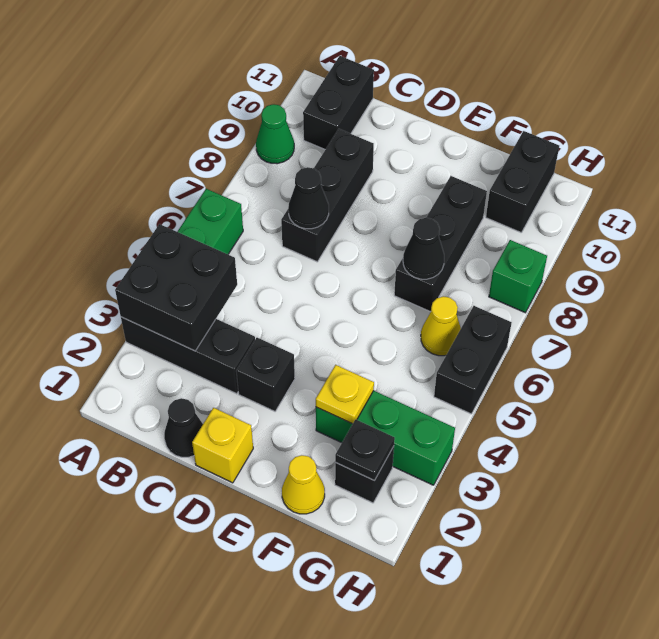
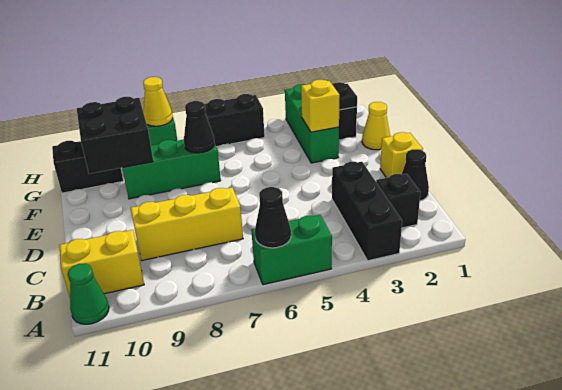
black brick A3:B4 level 2 -> black brick F9:G10 level 2
green cone A9 level 1 -> green cone A11 level 1
black brick B10:B11 level 1 -> yellow brick B10:B11 level 1
black brick C7:C9 level 1 -> yellow brick C7:C9 level 1
black cone C7 level 2 -> black cone A6 level 2
black brick D3 level 1 -> black brick B2 level 1
yellow plate F3 level 2 -> yellow brick F3 level 2
black brick F7:F9 level 1 -> green brick F7:F9 level 1
yellow cone G6 level 1 -> yellow cone H8 level 2

